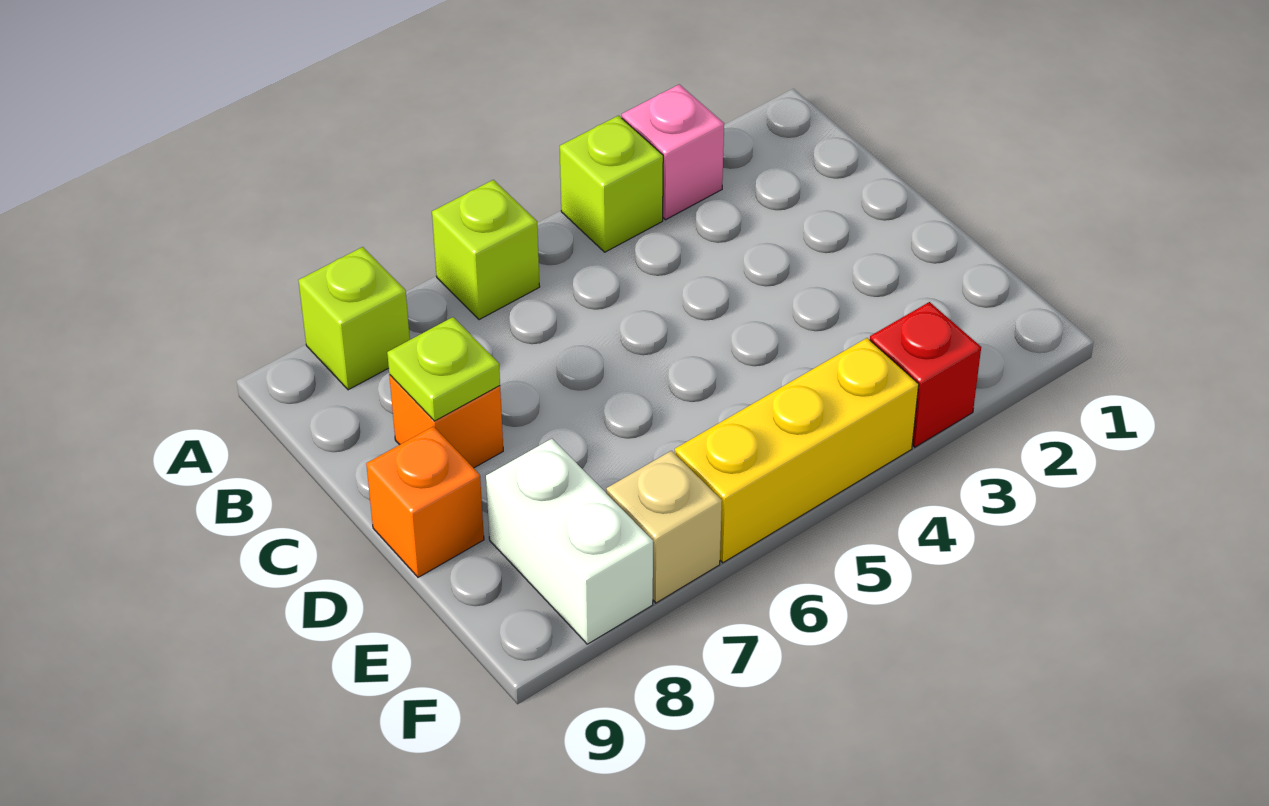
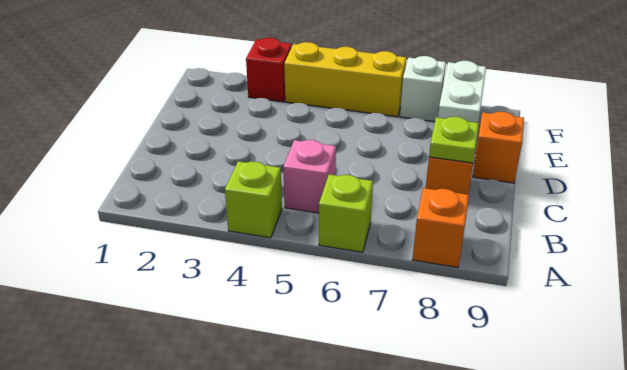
pink brick A3 level 1 -> pink brick B5 level 1
lime brick A8 level 1 -> orange brick A8 level 1
tan brick F7 level 1 -> white brick F7 level 1

